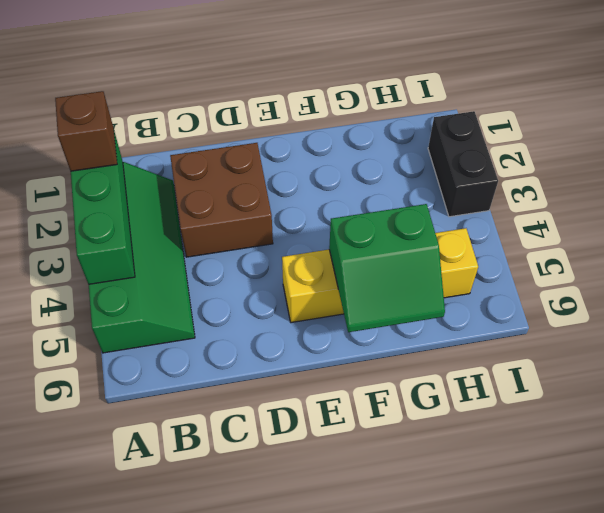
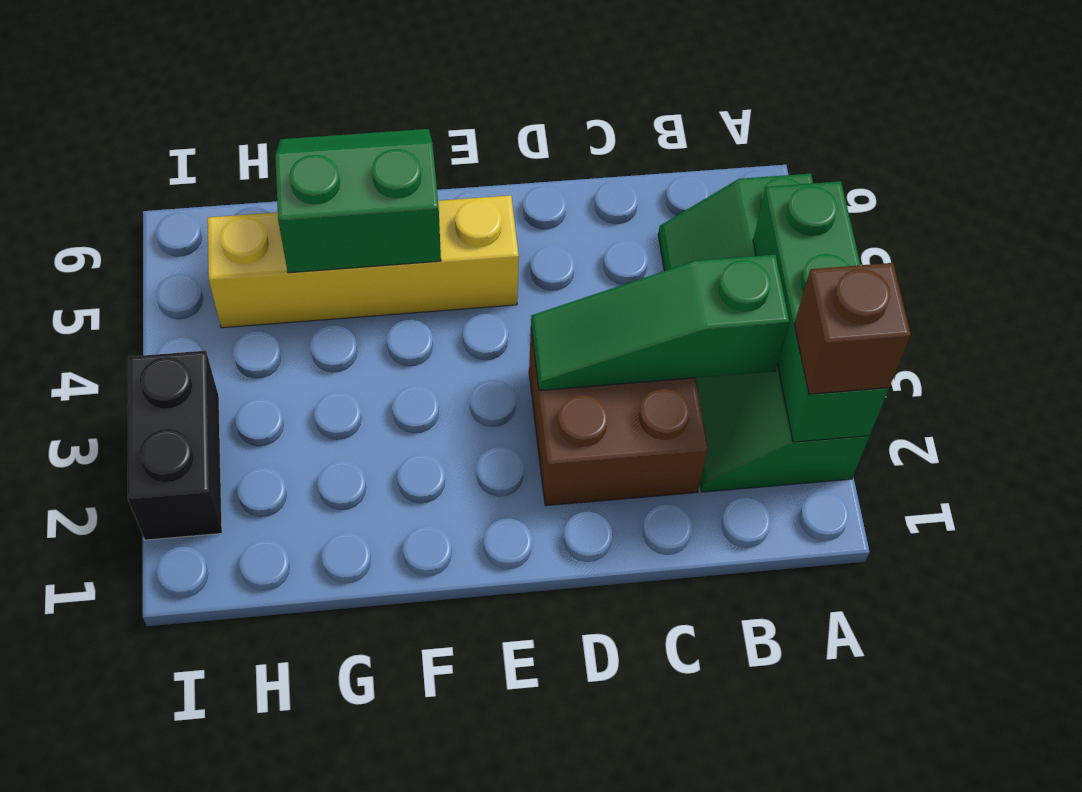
none -> green slope B3:D3 level 2 top B

